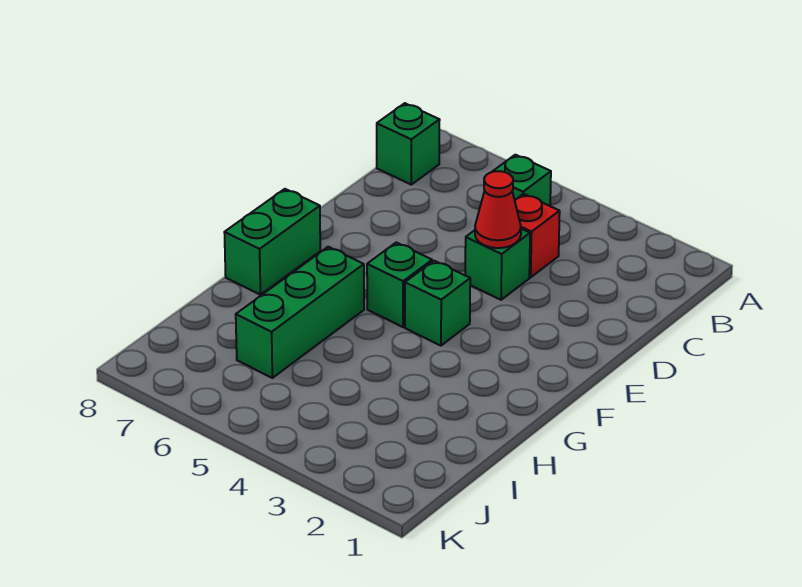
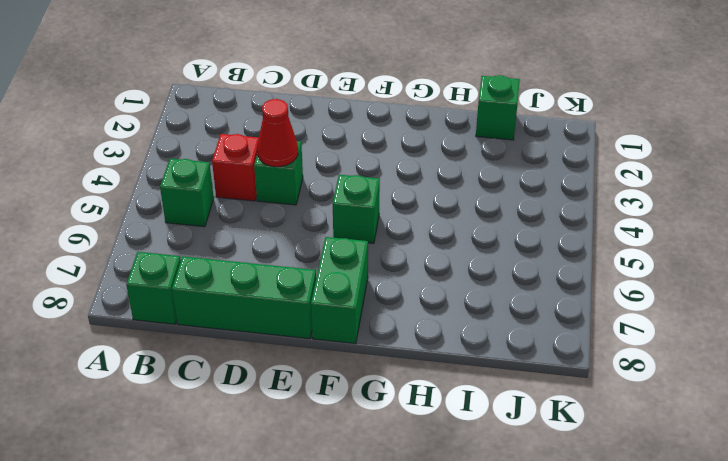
green brick F4 level 1 -> green brick I1 level 1
green brick F8:G8 level 1 -> green brick F7:F8 level 1
green brick G6:I6 level 1 -> green brick C8:E8 level 1

